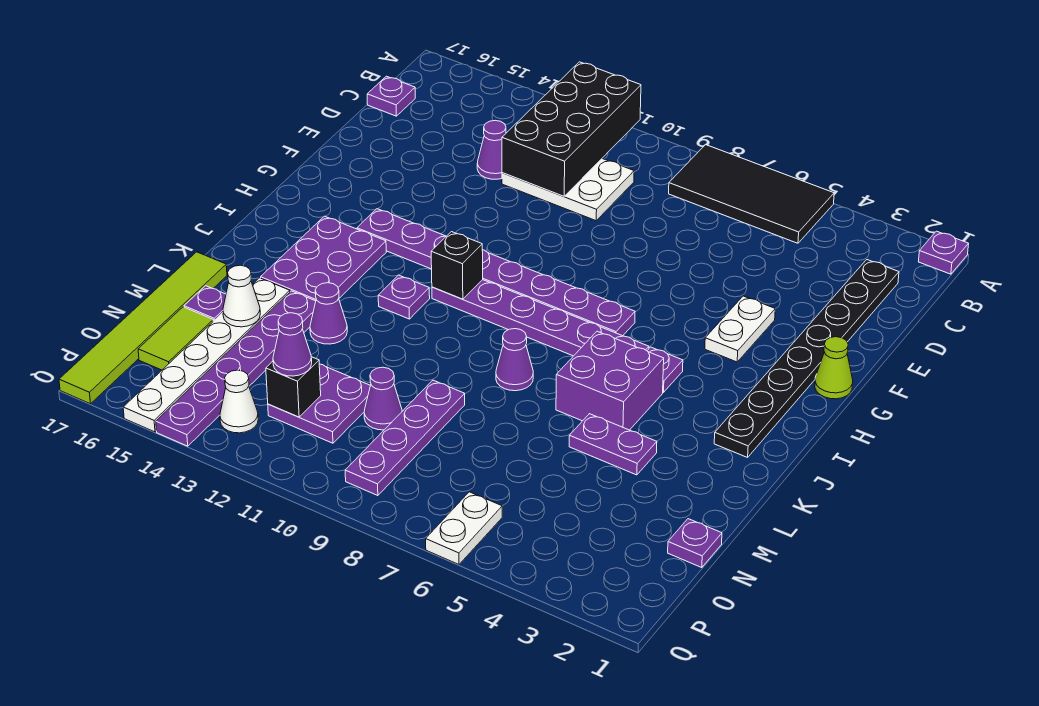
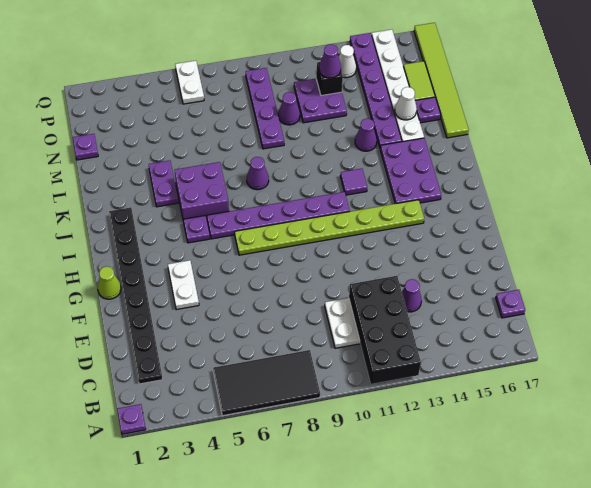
purple plate H7:H14 level 1 -> lime plate H7:H14 level 1
black brick I11 level 2 -> none
purple plate J12 level 1 -> purple tile J12 level 1
purple plate L4:L5 level 1 -> purple plate K4:L4 level 1

